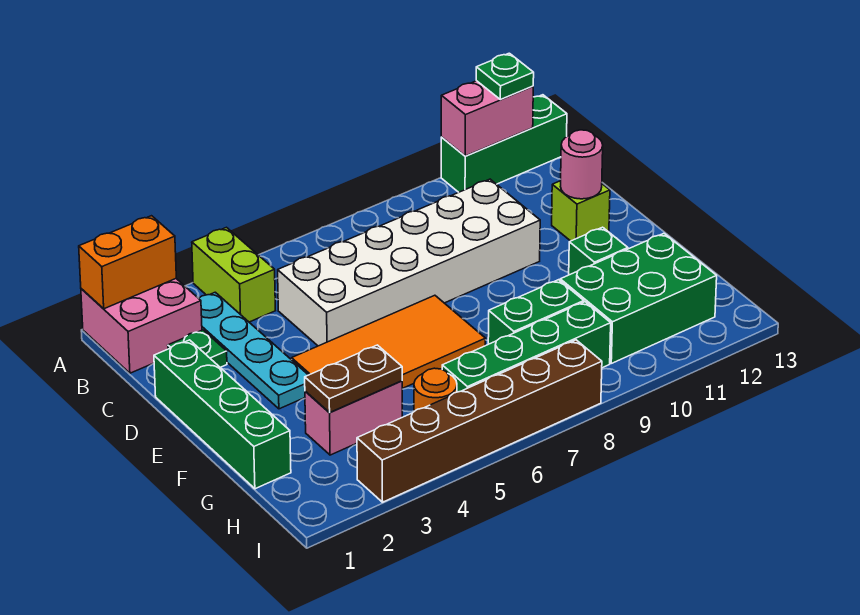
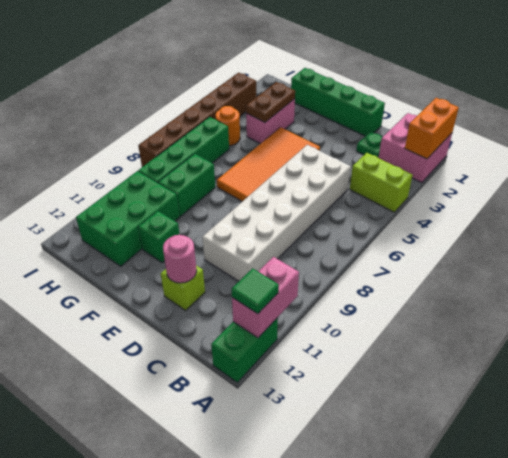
green brick A11:A13 level 1 -> green brick A12:A13 level 1
green plate A12 level 3 -> green tile A12 level 3
cyan plate B3:E3 level 1 -> none

